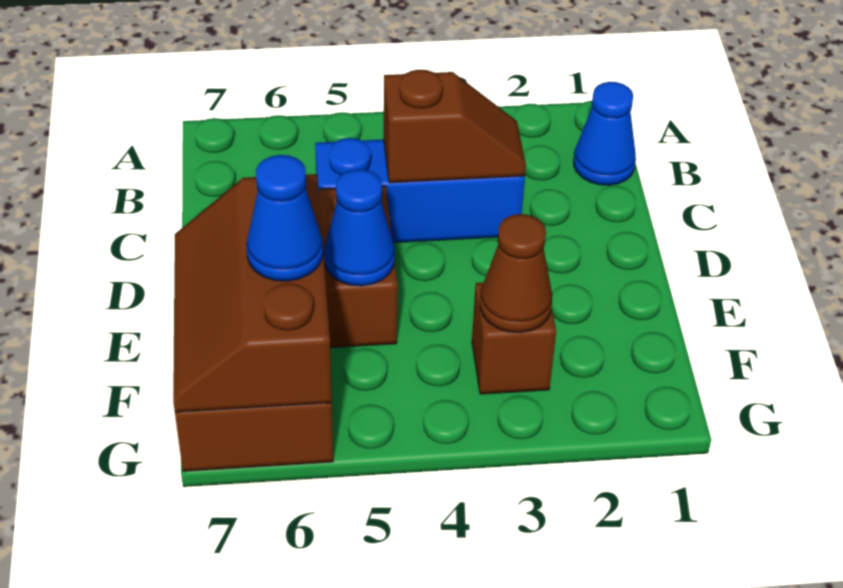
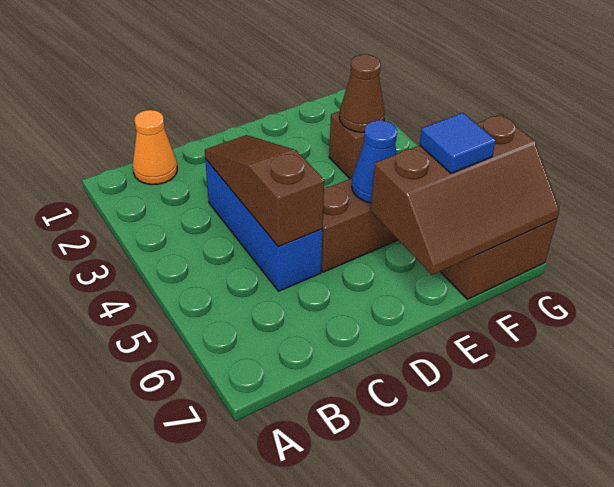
blue cone B1 level 1 -> orange cone B1 level 1
brown slope C3:C4 level 2 top 4 -> brown slope C3:C5 level 2 top 5
blue cone F6 level 3 -> blue tile F6 level 3

